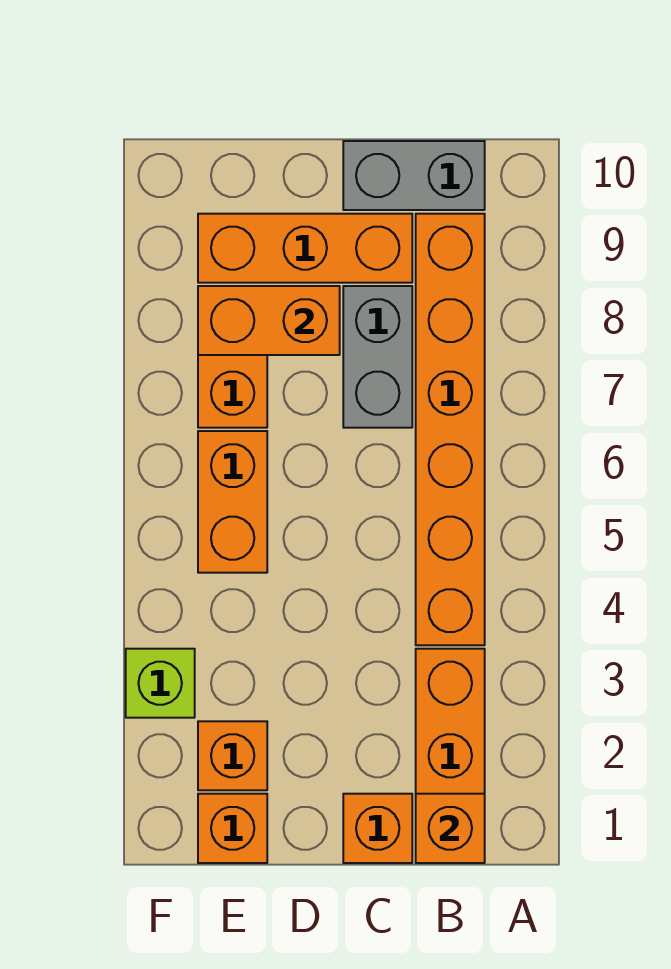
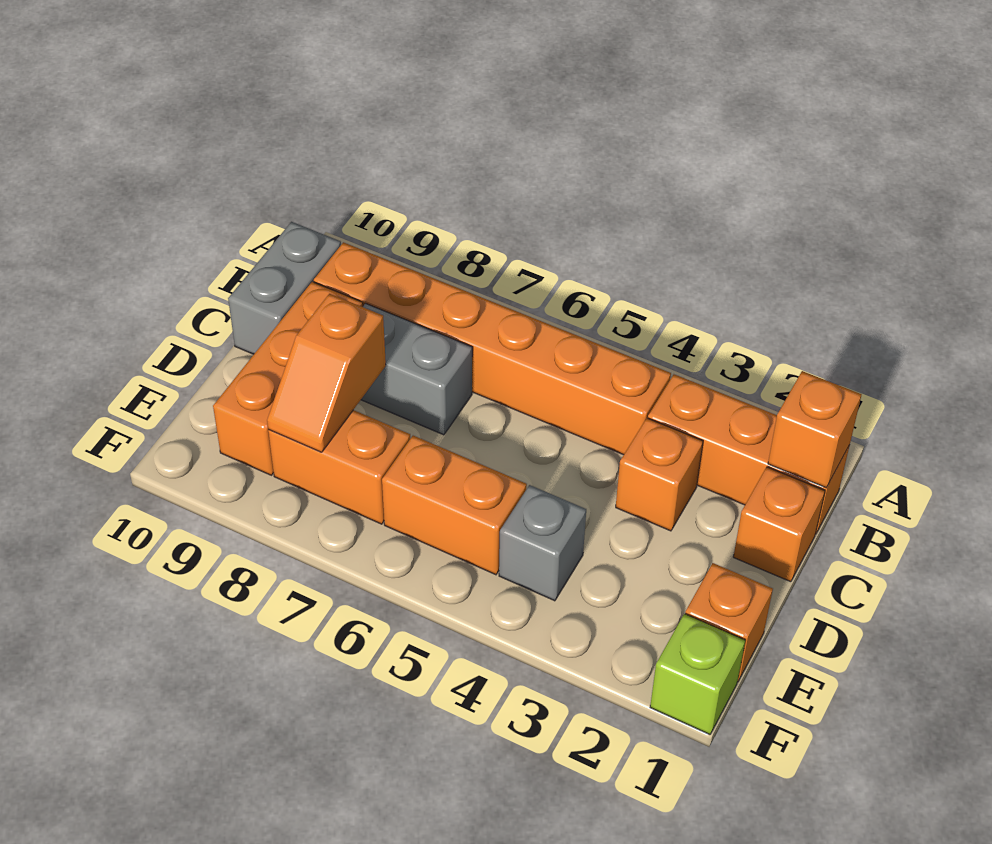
orange brick D8:E8 level 2 -> orange slope D8:E8 level 2 top D
orange brick E2 level 1 -> orange brick C3 level 1
none -> grey brick E4 level 1
lime brick F3 level 1 -> lime brick F1 level 1

